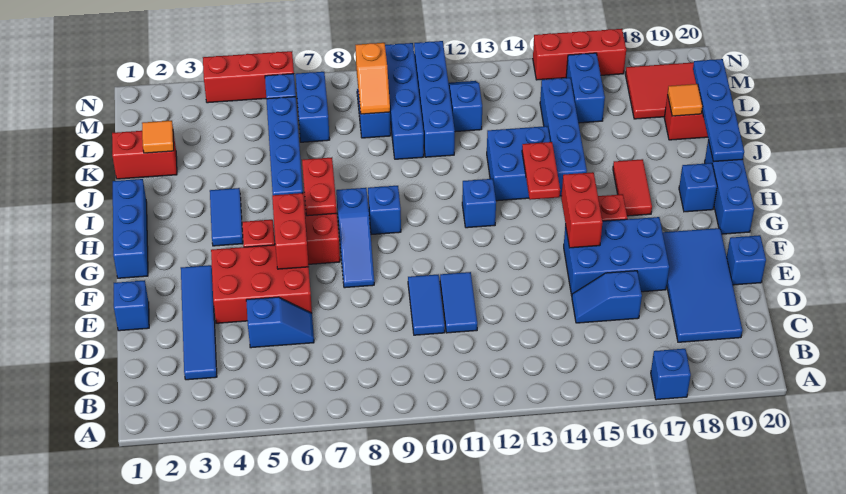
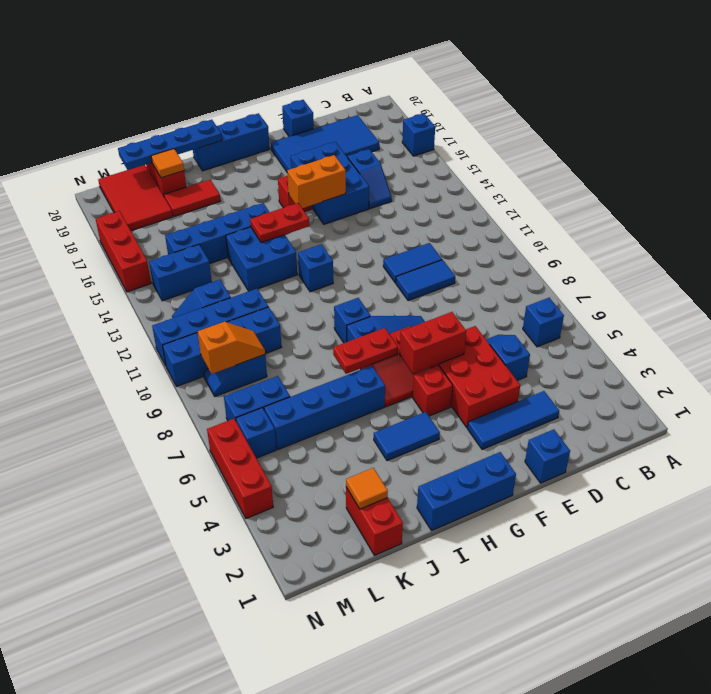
blue tile C3:F3 level 1 -> blue tile D3:F3 level 1
red brick F15:G15 level 2 -> orange brick F15:G15 level 2
red tile H17:I17 level 1 -> red tile J18:K18 level 1
blue brick H19 level 1 -> blue brick B6 level 1
blue brick L16:M16 level 1 -> blue brick L14:M14 level 1

